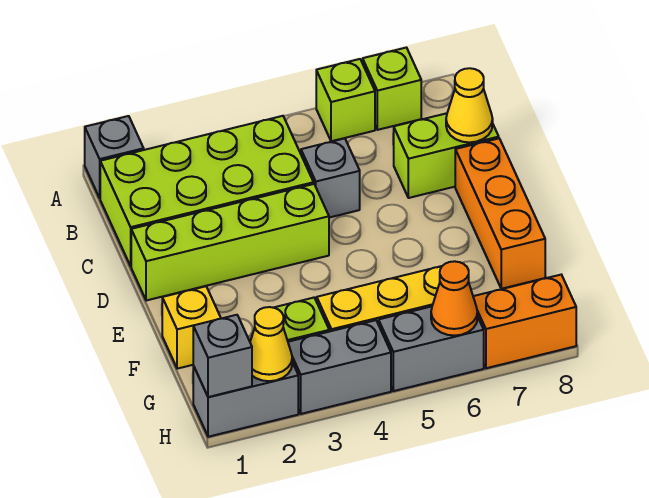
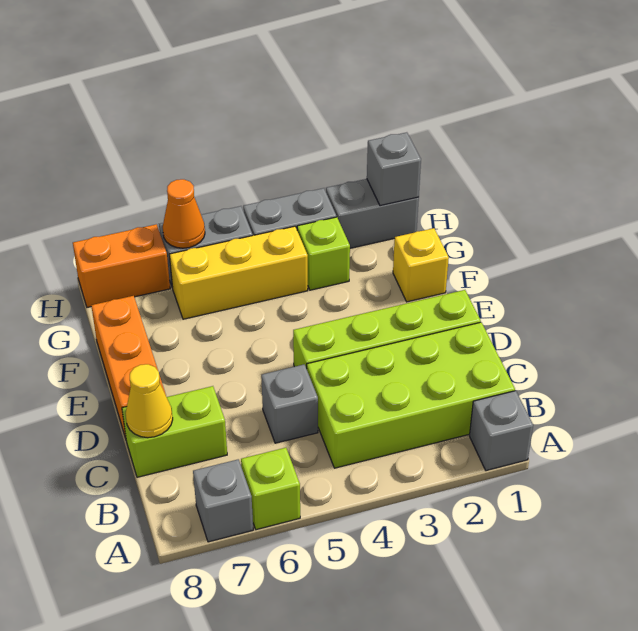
lime brick A7 level 1 -> grey brick A7 level 1
yellow cone H2 level 2 -> none

